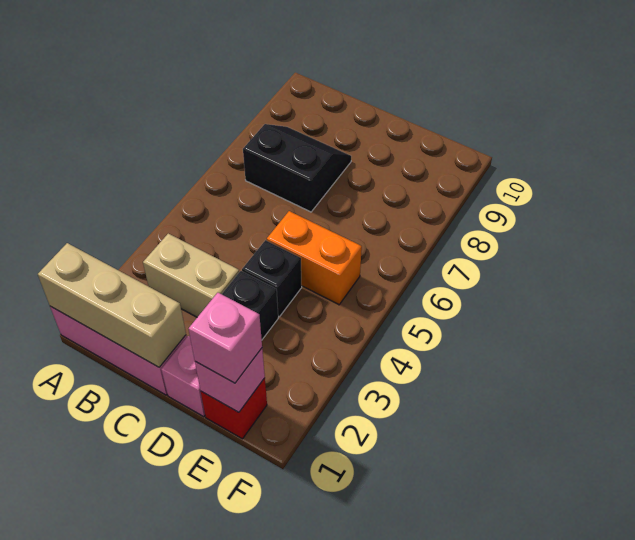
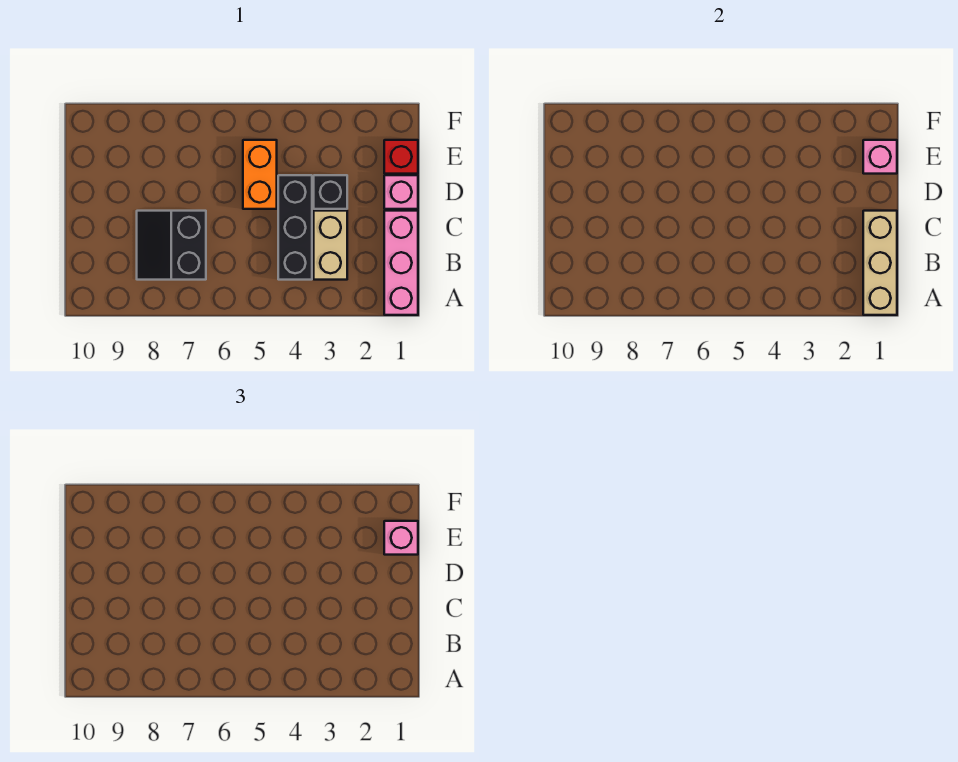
black brick D4 level 1 -> black brick B4:D4 level 1

